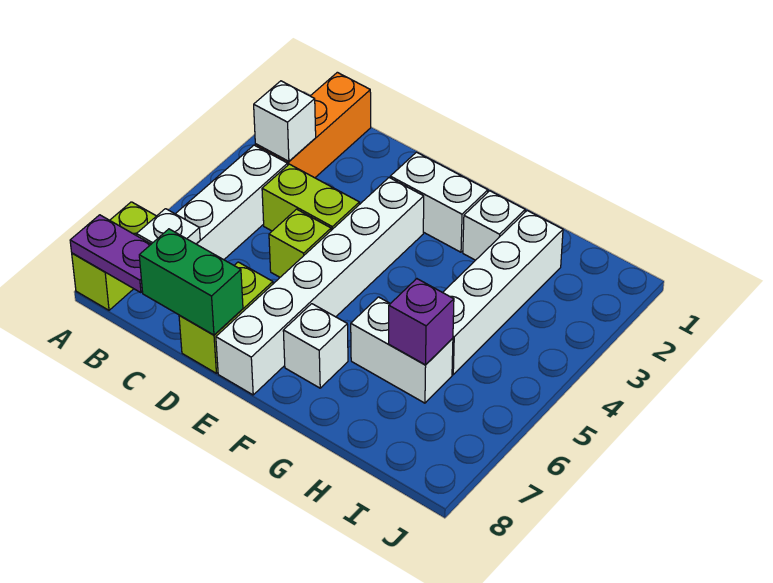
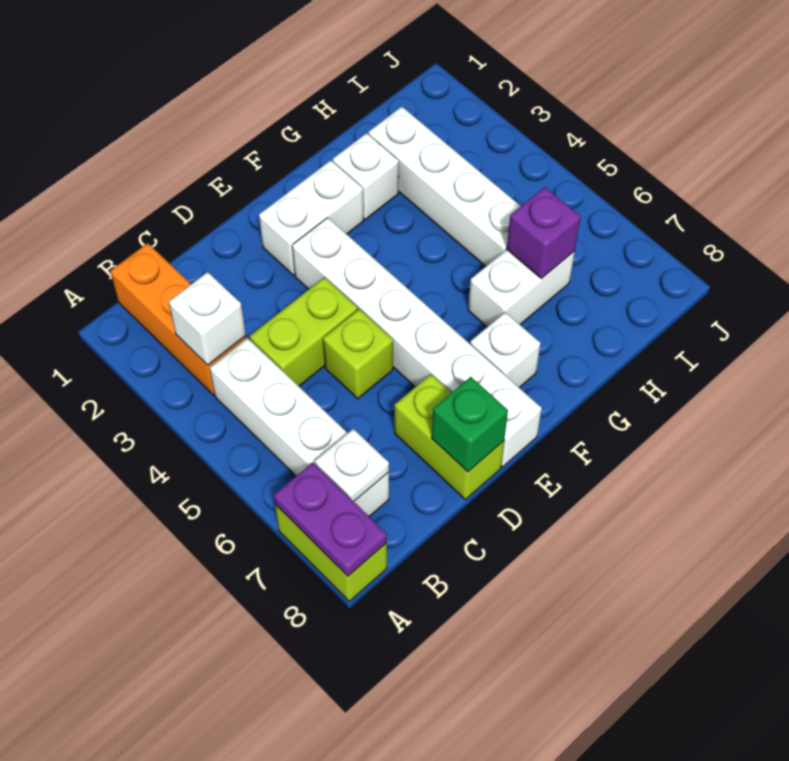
purple plate A8:B8 level 2 -> purple plate A7:A8 level 2
green brick C8:D8 level 2 -> green brick D8 level 2

